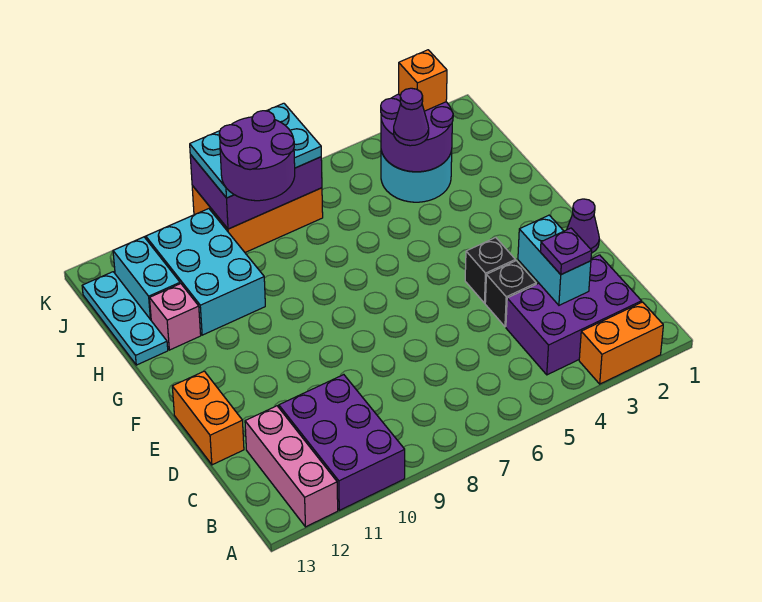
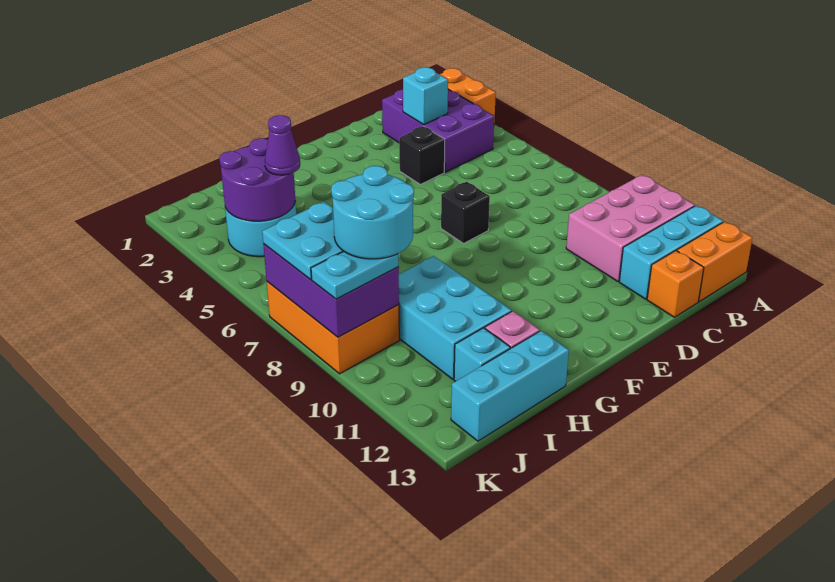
purple brick A10:C11 level 1 -> pink brick A10:C11 level 1
pink brick A12:C12 level 1 -> cyan brick A12:C12 level 1
cyan brick C3:D3 level 2 -> cyan brick C3 level 2
purple plate C3 level 3 -> none
orange brick D13:E13 level 1 -> orange brick A13:B13 level 1
purple cone E1 level 1 -> none
black brick E4 level 1 -> black brick E7 level 1
cyan brick H10:J11 level 1 -> cyan brick H9:I11 level 1
cyan plate H13:J13 level 1 -> cyan brick H13:J13 level 1
purple round brick I8:J9 level 4 -> cyan round brick I8:J9 level 4
cyan brick I12:J12 level 1 -> cyan brick I12 level 1
orange brick J3 level 3 -> orange brick C13 level 1

